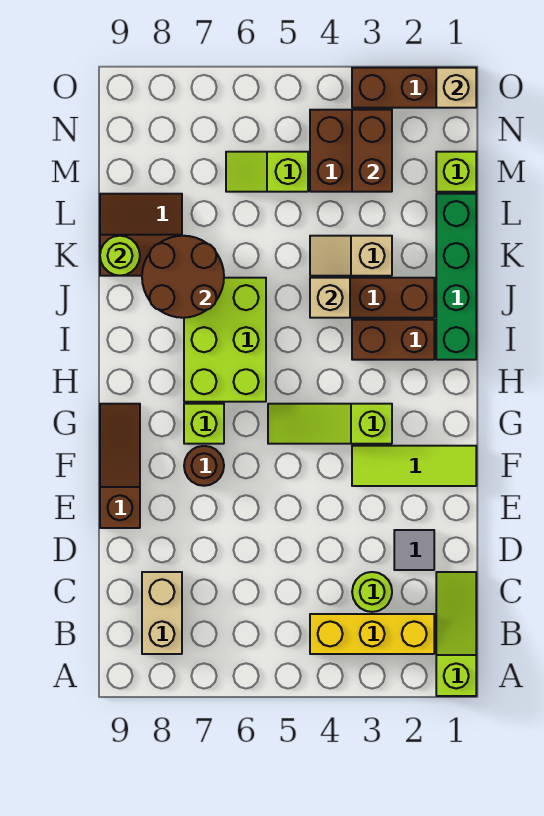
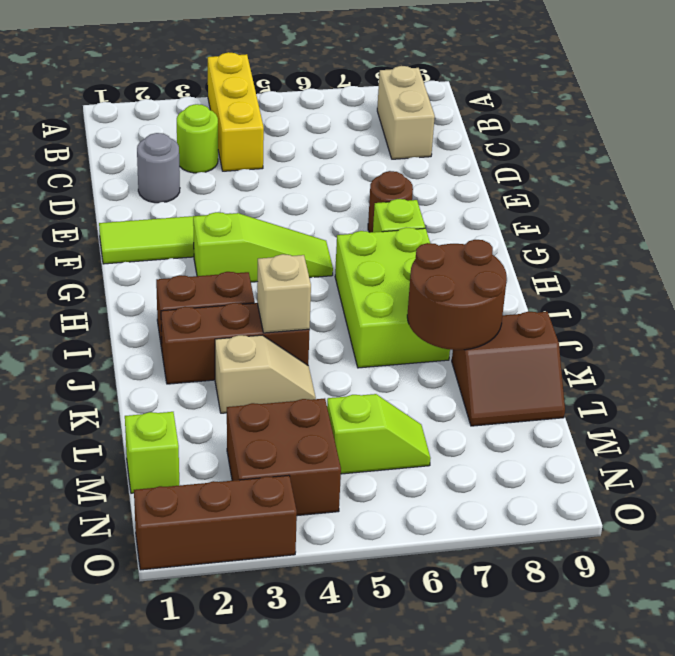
lime slope A1:C1 level 1 top A -> none
yellow brick B2:B4 level 1 -> yellow brick A4:C4 level 1
grey tile D2 level 1 -> grey round brick D2 level 1
brown slope E9:G9 level 1 top E -> none
green brick I1:L1 level 1 -> none
lime round brick K9 level 2 -> none
brown brick M3:N3 level 2 -> none
tan brick O1 level 2 -> none

